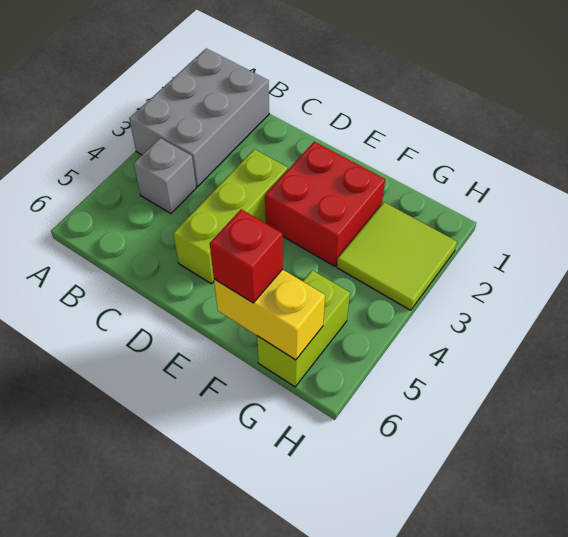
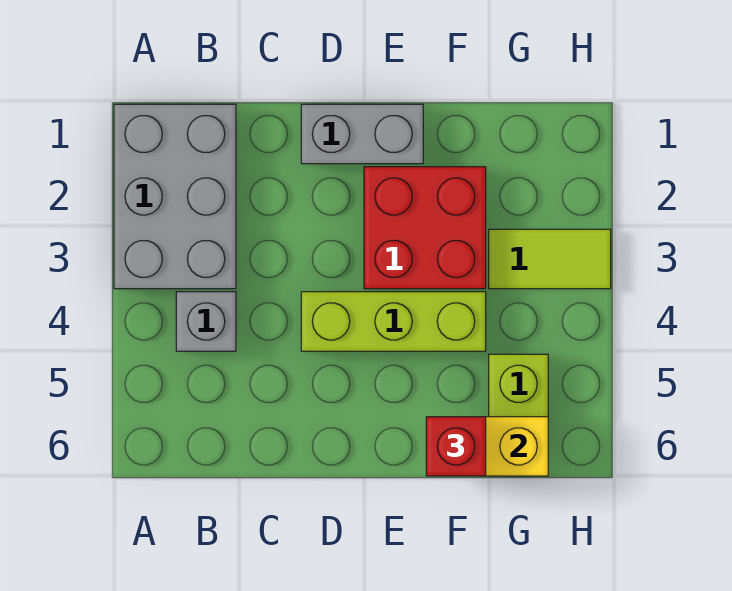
none -> grey brick D1:E1 level 1
lime brick D3:D5 level 1 -> lime brick D4:F4 level 1
lime tile G2:H3 level 1 -> lime tile G3:H3 level 1

